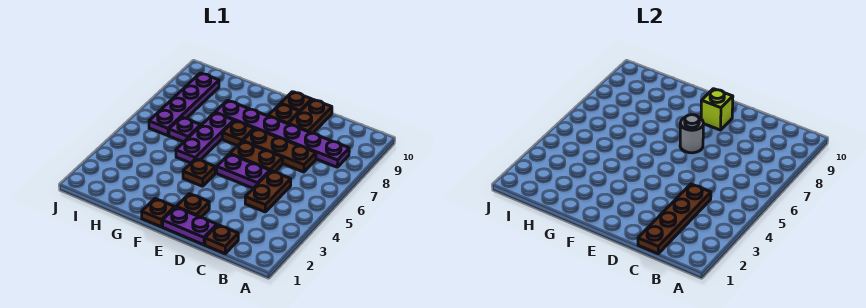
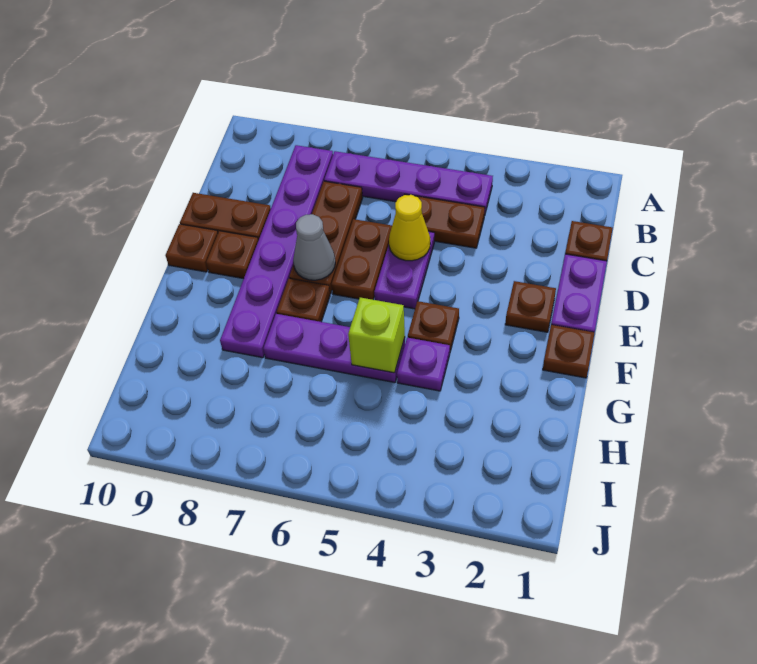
brown plate C1:C4 level 2 -> none
none -> yellow cone D5 level 2
grey round brick E7 level 2 -> grey cone E7 level 2
lime brick E9 level 2 -> lime brick G5 level 2
purple plate H6 level 1 -> purple plate G4 level 1
purple plate I6:I9 level 1 -> purple plate B4:B7 level 1

